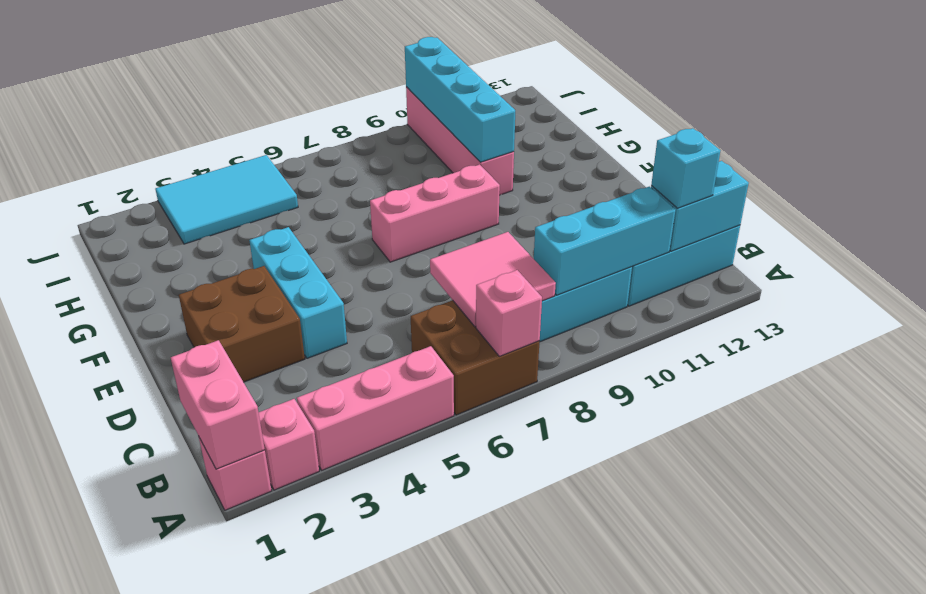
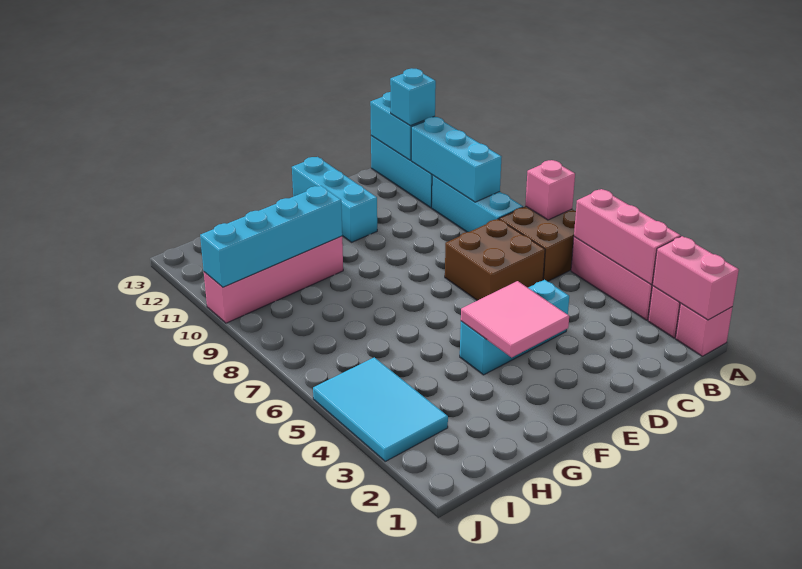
pink brick A1:B1 level 2 -> pink brick A1:A2 level 2
pink tile B7:C8 level 2 -> pink tile E3:F4 level 2
brown brick D2:E3 level 1 -> brown brick C6:D7 level 1
none -> cyan brick E11:E13 level 1
pink brick F7:F9 level 1 -> pink brick A3:A5 level 2

